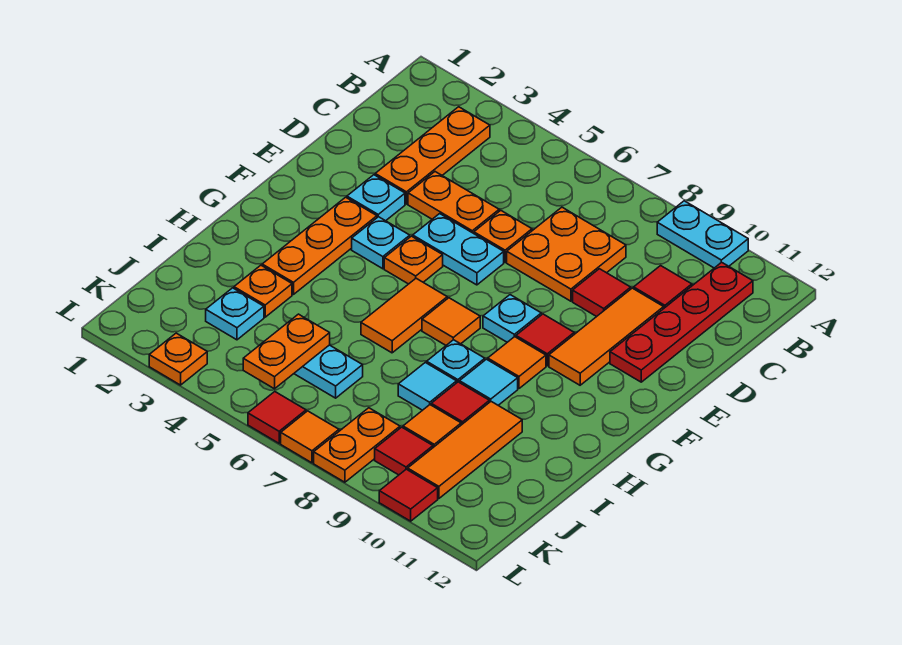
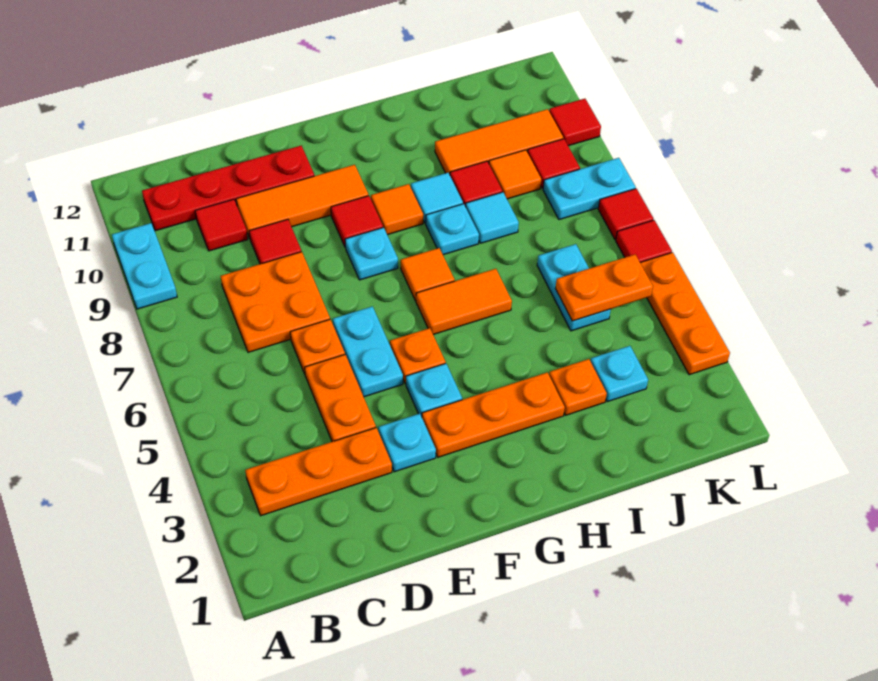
orange plate K8:L8 level 1 -> cyan plate K8:L8 level 1
orange plate L3 level 1 -> orange plate L3:L5 level 1
orange tile L7 level 1 -> red tile L7 level 1

